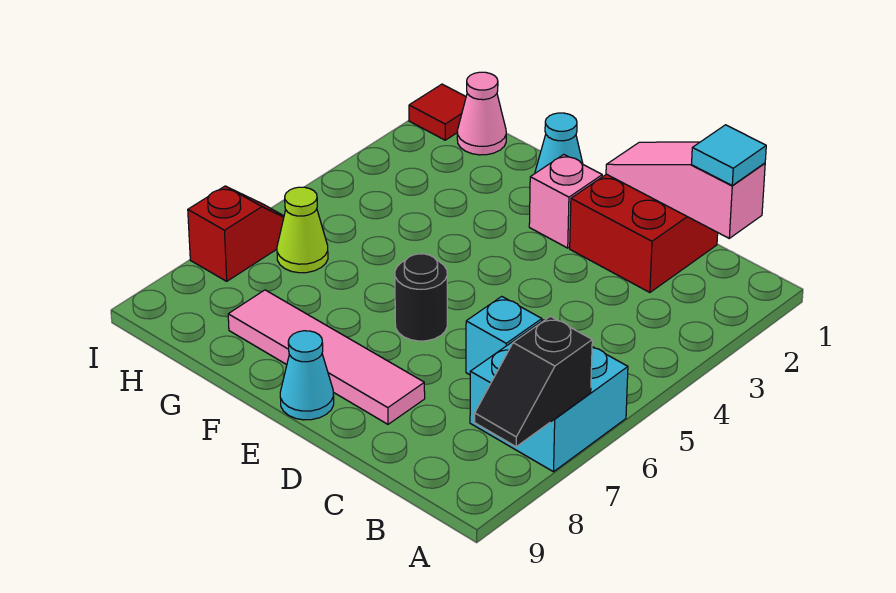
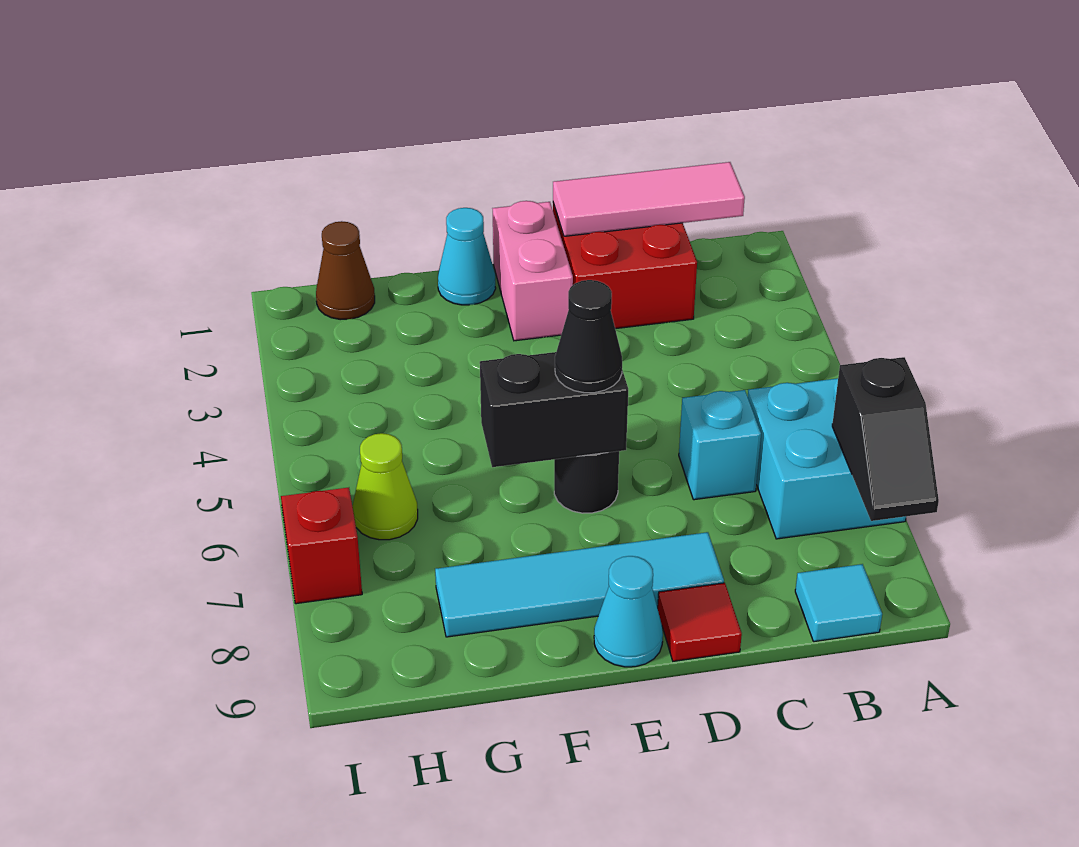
pink slope B1:D1 level 2 top B -> pink tile B1:D1 level 2
cyan tile B1 level 3 -> cyan tile B9 level 1
pink tile D8:G8 level 1 -> cyan tile D8:G8 level 1
pink brick E2 level 1 -> pink brick E1:E2 level 1
none -> black brick E6:F6 level 2
none -> black cone E6 level 3
pink cone H1 level 1 -> brown cone H1 level 1
red tile I1 level 1 -> red tile D9 level 1

